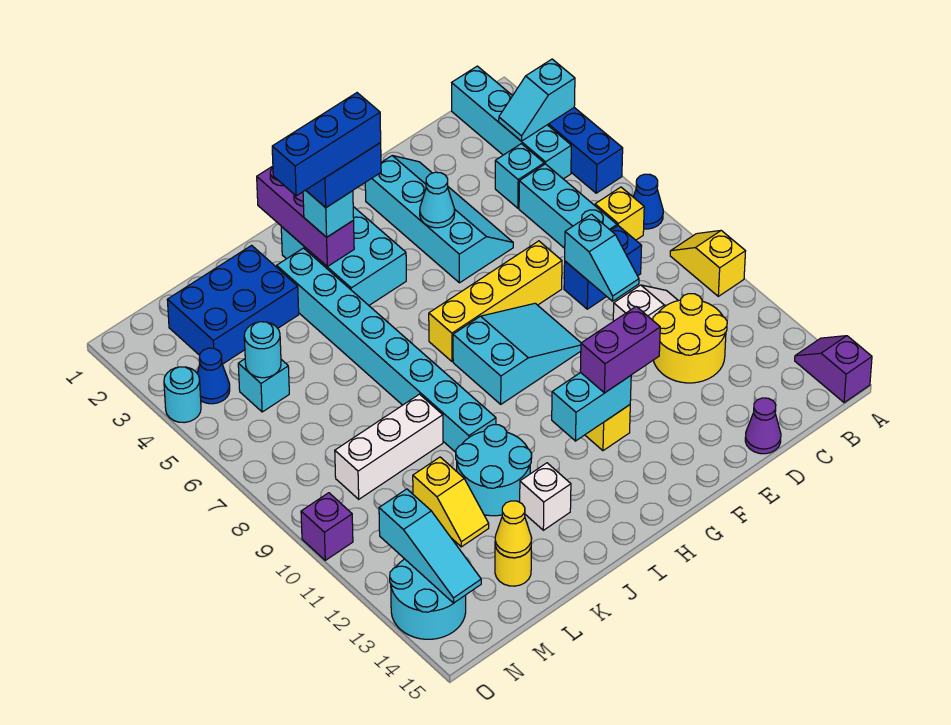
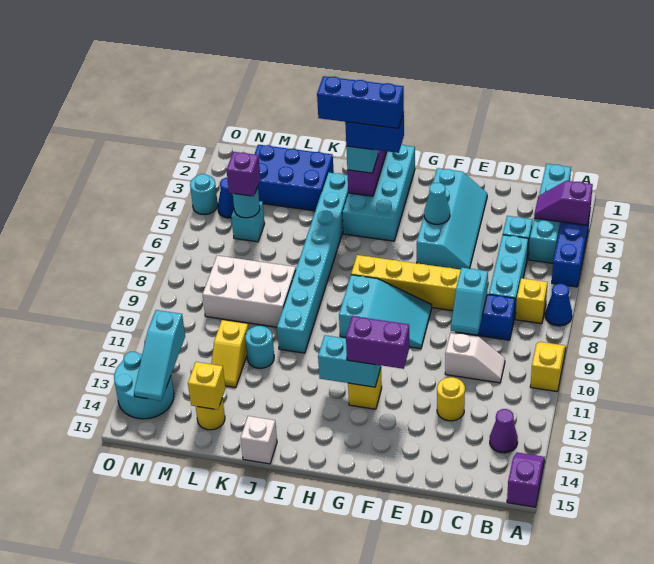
cyan slope A3:B3 level 2 top A -> purple slope A3:B3 level 2 top A
yellow round brick C11:D12 level 1 -> yellow round brick D12 level 1
purple cone D15 level 1 -> purple cone B13 level 1
cyan brick H2:I4 level 1 -> cyan brick H1:I4 level 1
cyan round brick J11:K12 level 1 -> cyan round brick K11 level 1
white brick J13 level 1 -> white brick J15 level 1
white brick K9:M9 level 1 -> white brick K8:M9 level 1
yellow cone L14 level 2 -> yellow brick L14 level 2
purple brick O10 level 1 -> purple brick M5 level 3

